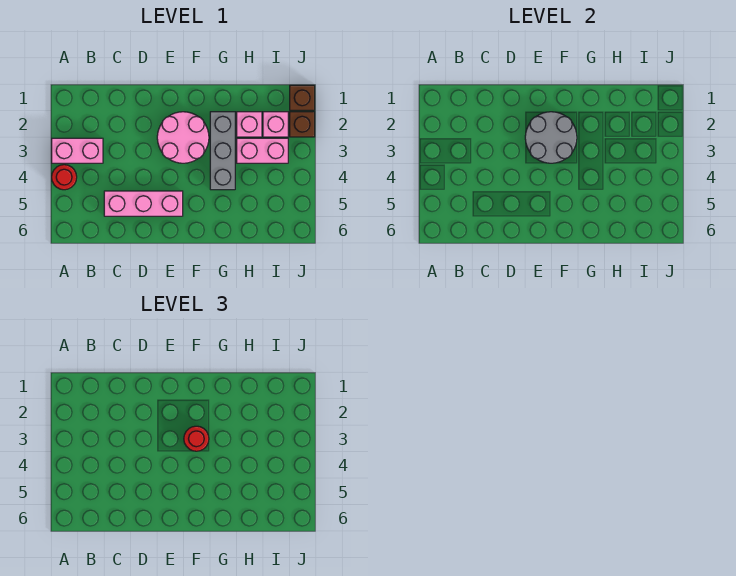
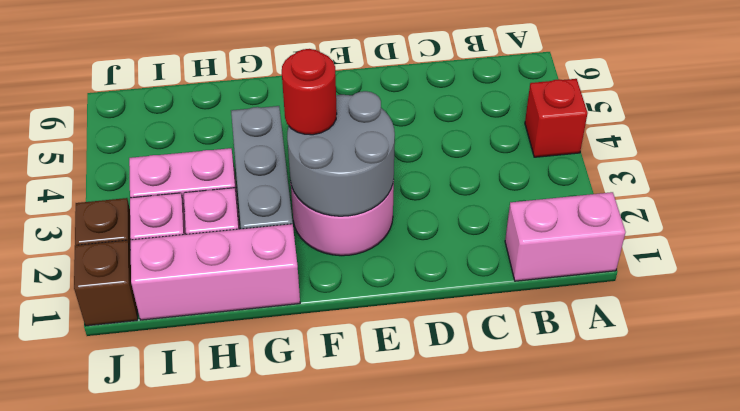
pink brick A3:B3 level 1 -> pink brick A1:B1 level 1
red round brick A4 level 1 -> red brick A4 level 1
pink brick C5:E5 level 1 -> pink brick G1:I1 level 1

